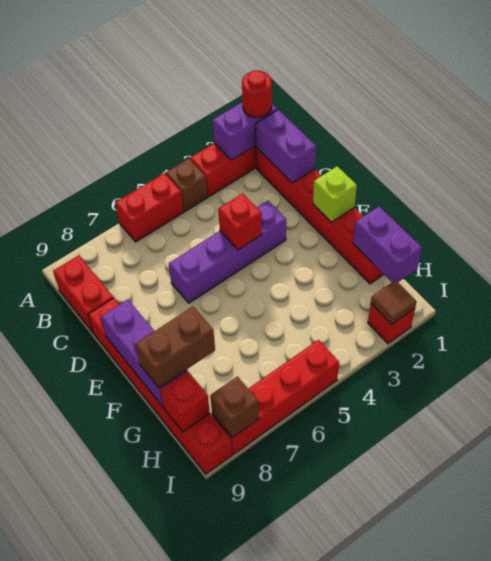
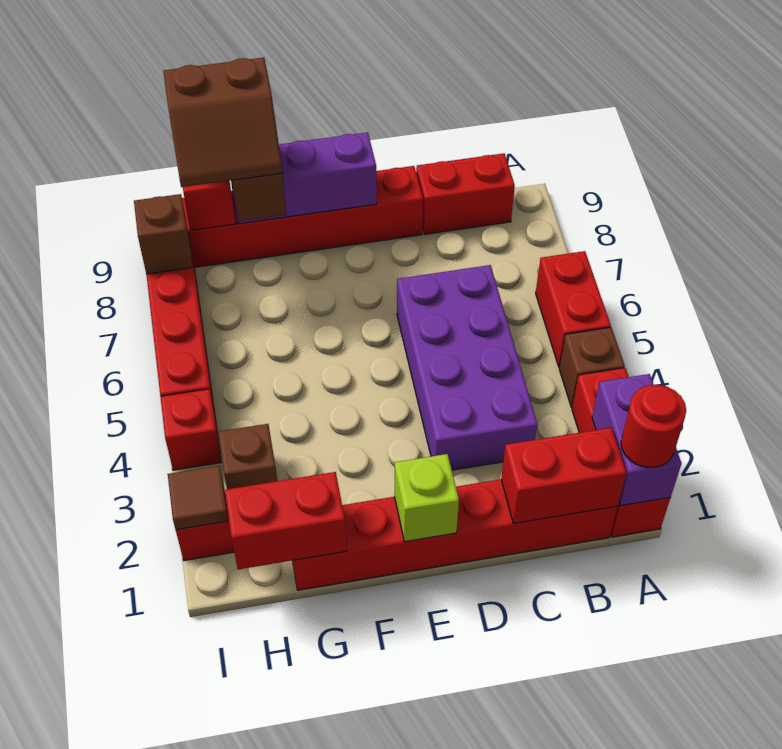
purple brick B1:C1 level 2 -> red brick B1:C1 level 2
purple brick D3:D6 level 1 -> purple brick C3:D6 level 1
red brick D4 level 2 -> red brick I4 level 1
purple brick G1:H1 level 2 -> red brick G1:H1 level 2
none -> brown slope G8:H9 level 4 top 9
none -> brown brick H3 level 1

